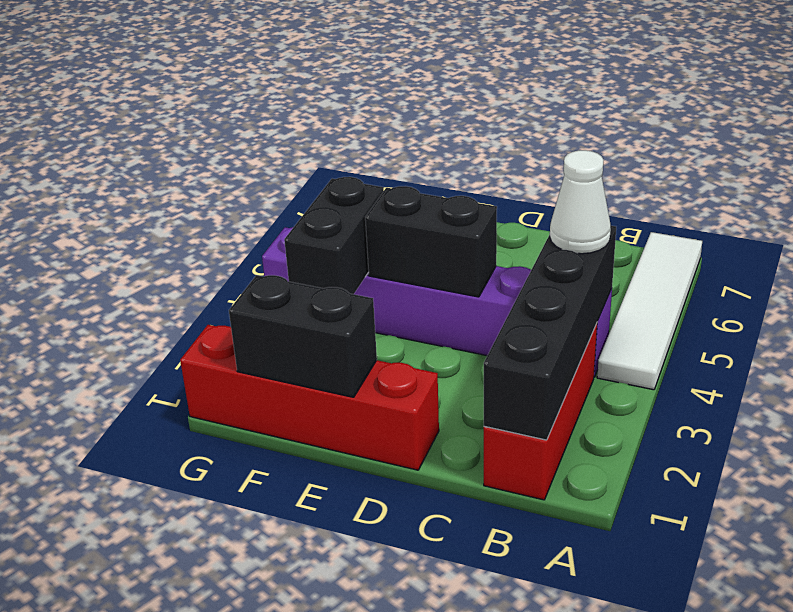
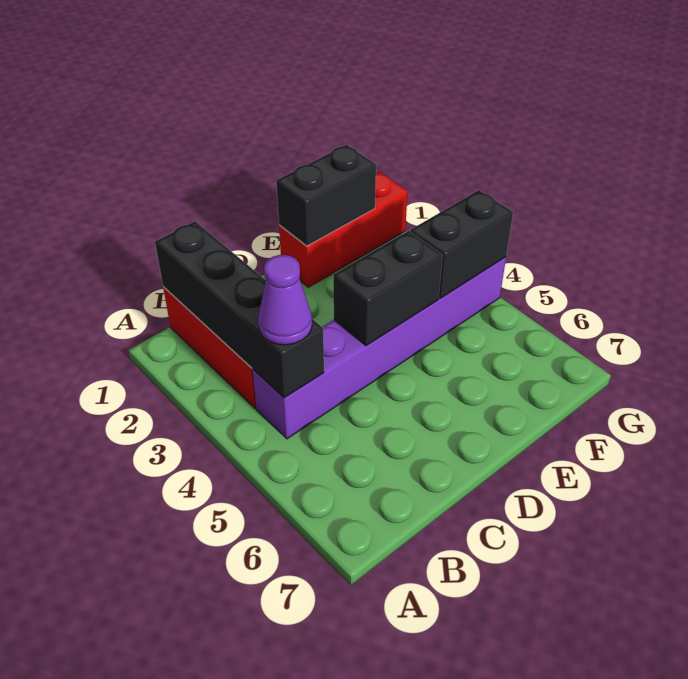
white tile A4:A7 level 1 -> none
white cone B4 level 3 -> purple cone B4 level 3
red brick D1:G1 level 1 -> red brick E1:G1 level 1
black brick F3:F4 level 2 -> black brick F4:G4 level 2

